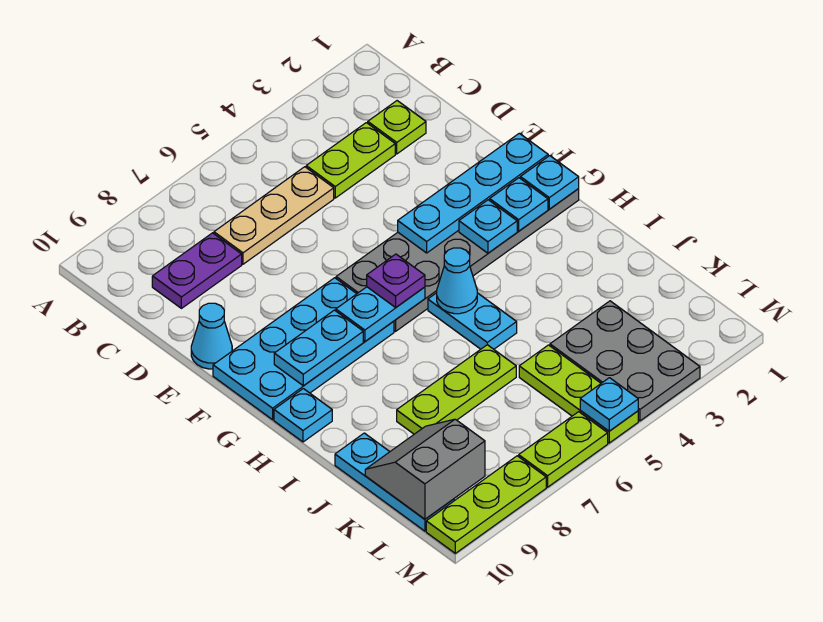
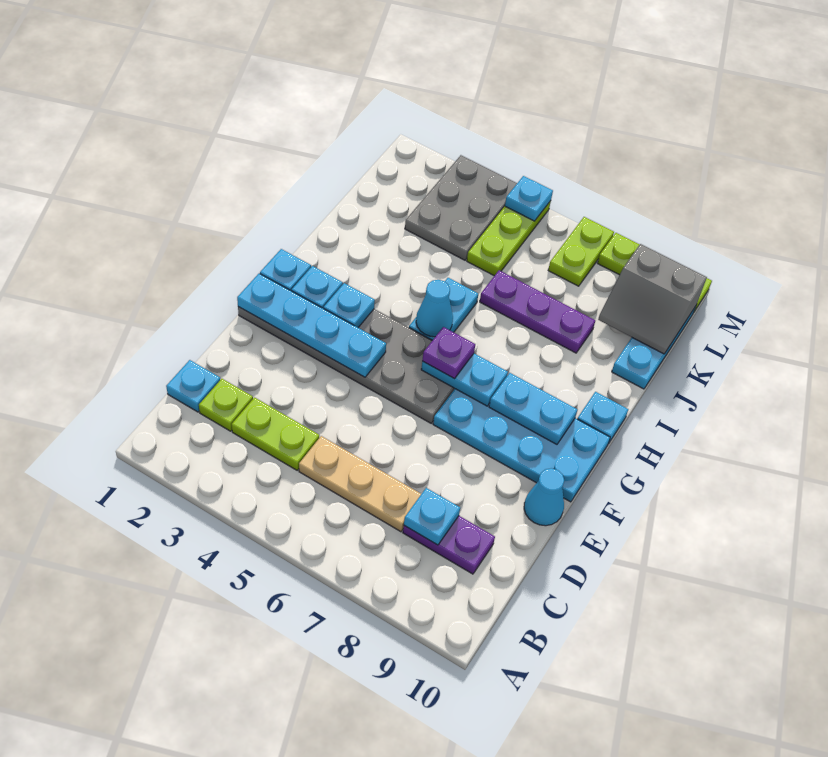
none -> cyan plate C1 level 1
none -> cyan plate C8 level 2
lime plate J6:J8 level 1 -> purple plate J6:J8 level 1
lime plate M6:M7 level 1 -> lime plate L7:M7 level 1

